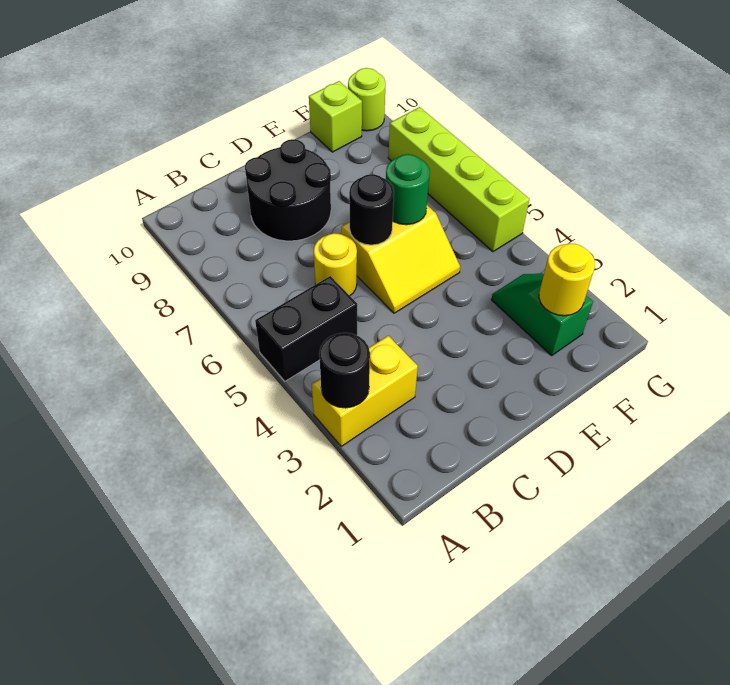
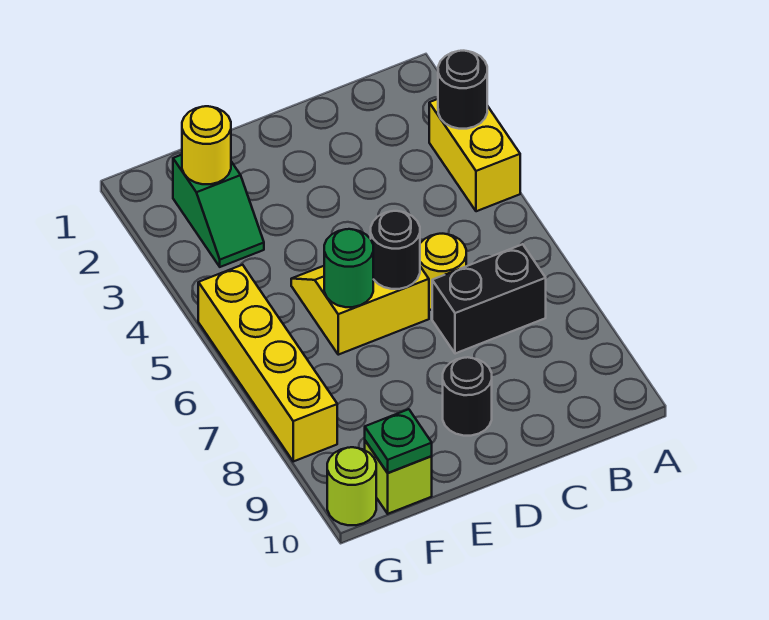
yellow brick A3:B3 level 1 -> yellow brick A3:A4 level 1
black brick A5:B5 level 1 -> black brick B7:C7 level 1
black round brick C8:D9 level 1 -> black round brick D9 level 1
none -> green plate F10 level 2
lime brick G5:G8 level 1 -> yellow brick G5:G8 level 1

